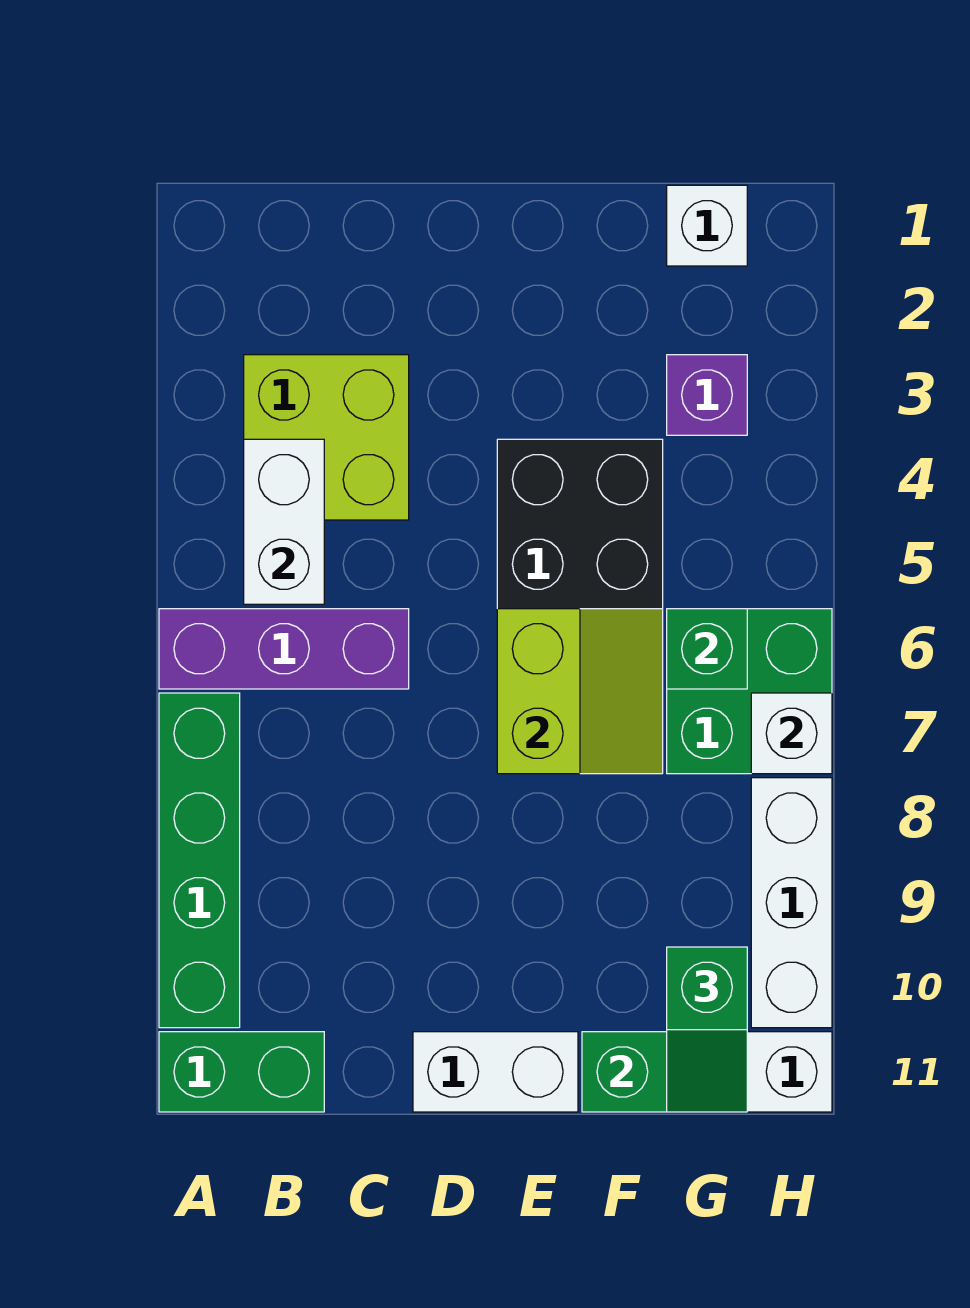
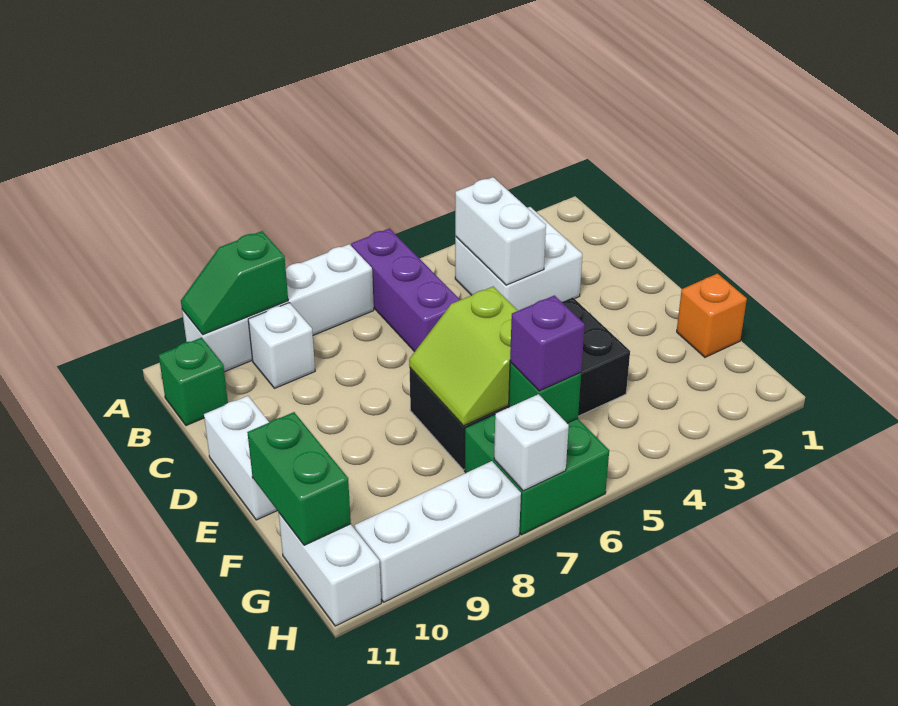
green brick A7:A10 level 1 -> white brick A7:A10 level 1
green brick A11:B11 level 1 -> green brick B11 level 1
lime brick B3:C4 level 1 -> white brick B3:C4 level 1
white brick B4:B5 level 2 -> white brick B4:C4 level 2
lime slope E6:F7 level 2 top E -> lime slope E6:F7 level 2 top 6
none -> orange brick F1 level 1
white brick G1 level 1 -> white brick B9 level 1
purple brick G3 level 1 -> purple brick G6 level 3
green slope G10:G11 level 3 top 10 -> green slope A9:A10 level 2 top 9

